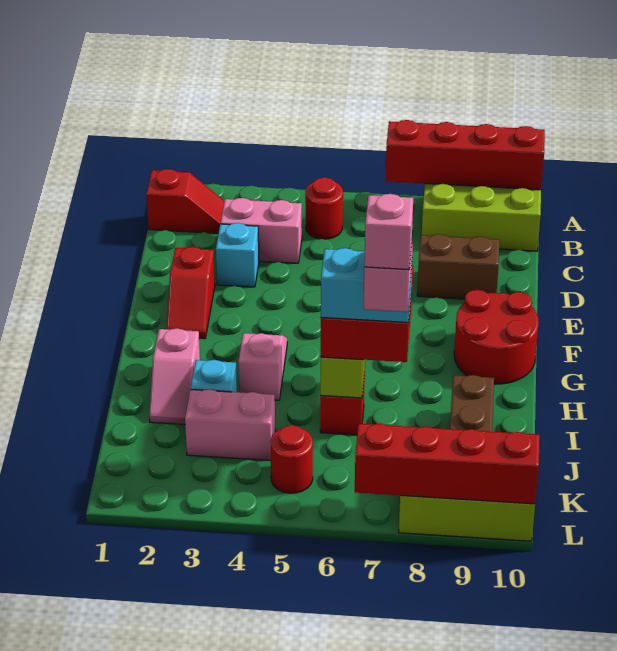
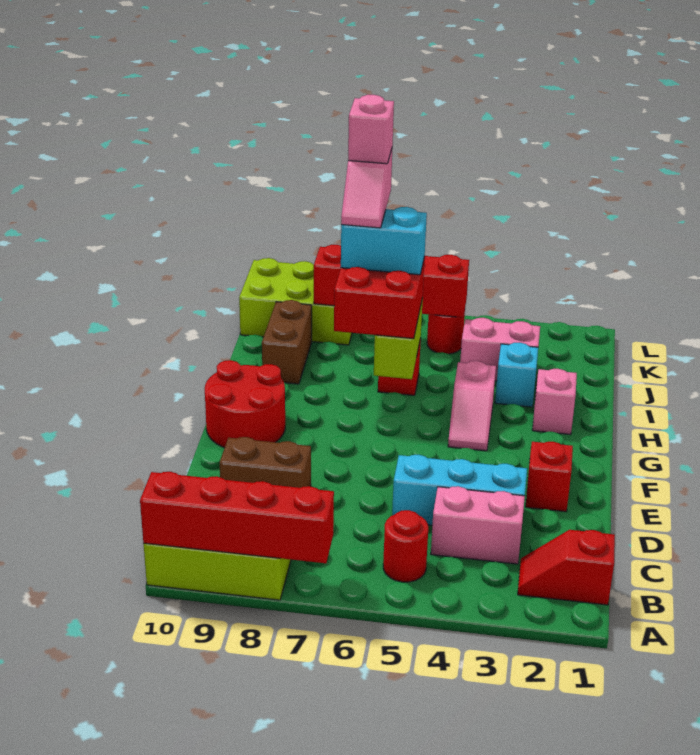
cyan brick D3 level 1 -> cyan brick D3:D5 level 1
red brick L7:L10 level 2 -> red brick K5:K8 level 2

